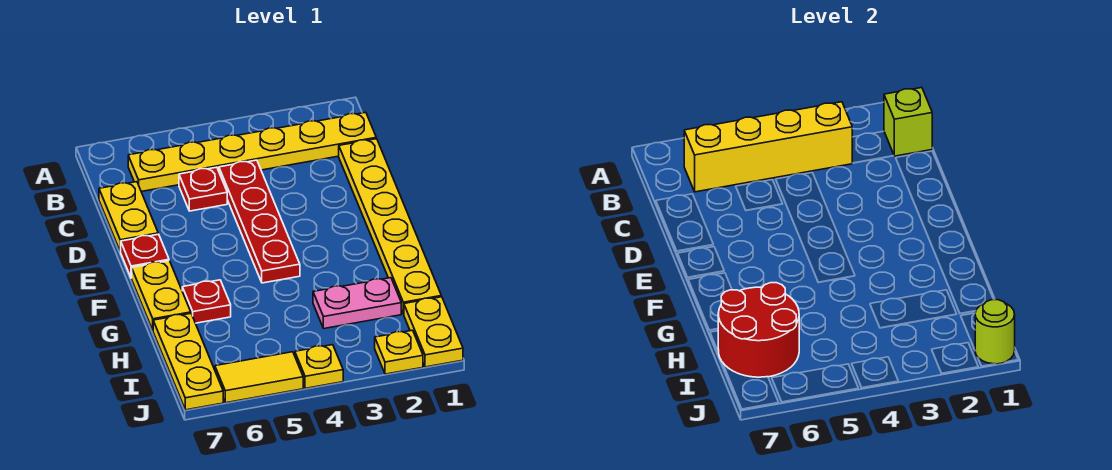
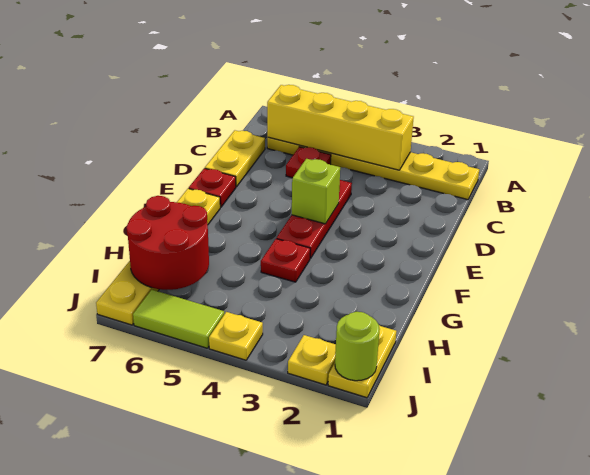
lime brick B1 level 2 -> lime brick E4 level 2
yellow plate C1:H1 level 1 -> none
red plate C4:F4 level 1 -> red plate D4:F4 level 1
red plate G6 level 1 -> red plate G4 level 1
pink plate H2:H3 level 1 -> none
yellow tile J5:J6 level 1 -> lime tile J5:J6 level 1

